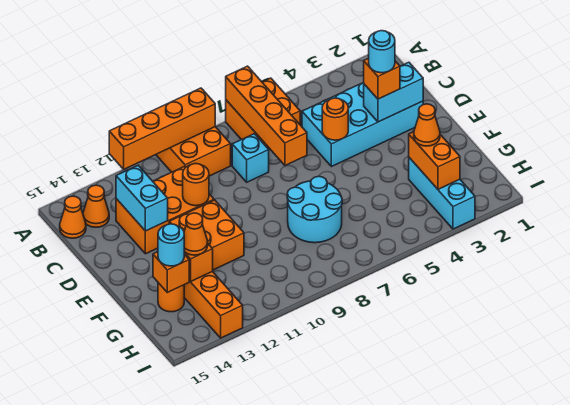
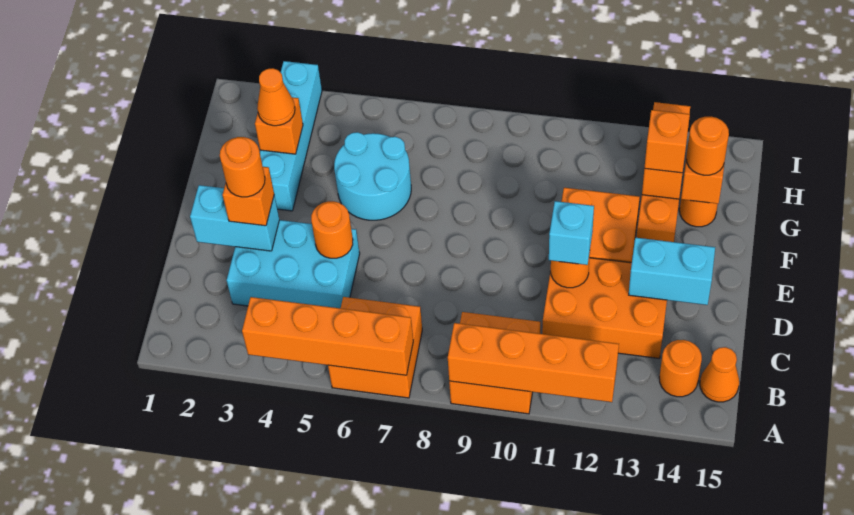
orange brick A7:D7 level 2 -> orange brick A4:A7 level 2
orange cone B14 level 1 -> orange round brick B14 level 1
cyan brick C2:D5 level 1 -> cyan brick C3:D5 level 1
cyan brick C8 level 1 -> cyan brick D11 level 3
cyan brick C13:D13 level 2 -> cyan brick D13:D14 level 2
cyan round brick D3 level 4 -> orange round brick D3 level 4
cyan round brick F7:G8 level 1 -> cyan round brick F5:G6 level 1
cyan brick G3:I3 level 1 -> cyan brick F3:I3 level 1
orange brick G3:H3 level 2 -> orange brick G3 level 2
orange cone G13 level 3 -> orange brick G13 level 3
cyan round brick G14 level 3 -> orange round brick G14 level 3

